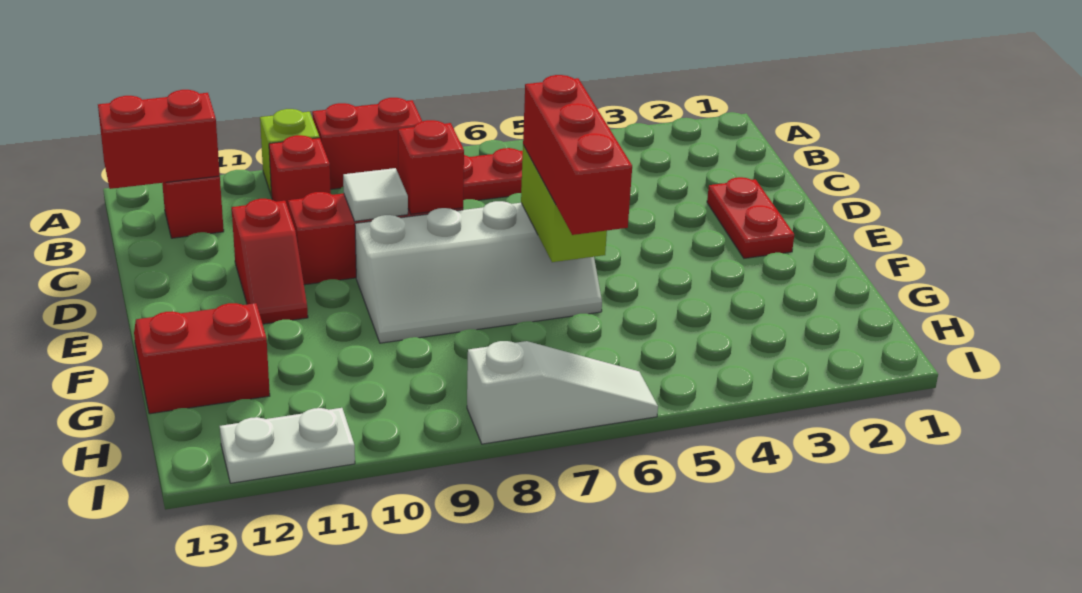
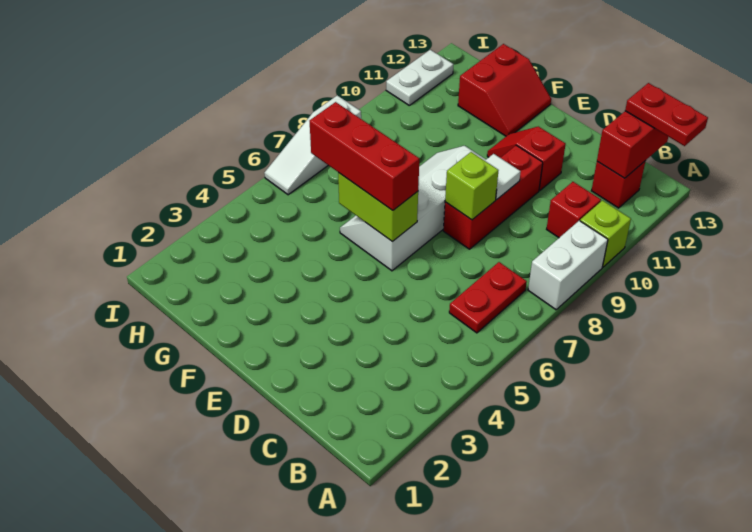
red brick A8:A9 level 1 -> white brick A8:A9 level 1
red plate D2:E2 level 1 -> red plate A13:B13 level 3
red brick D8 level 2 -> lime brick D8 level 2

